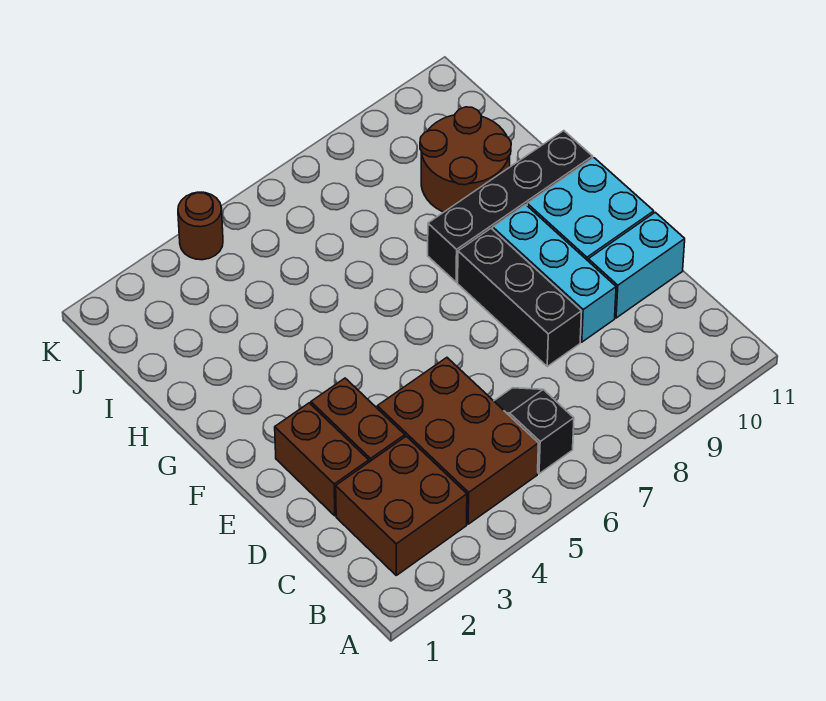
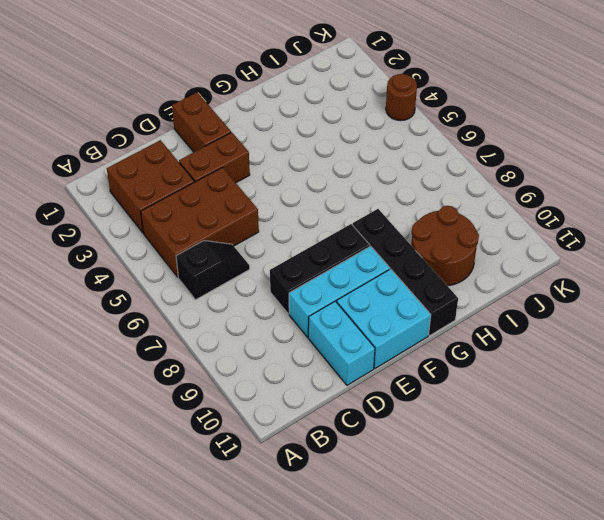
brown brick D2:E2 level 1 -> brown brick E1:E2 level 1

